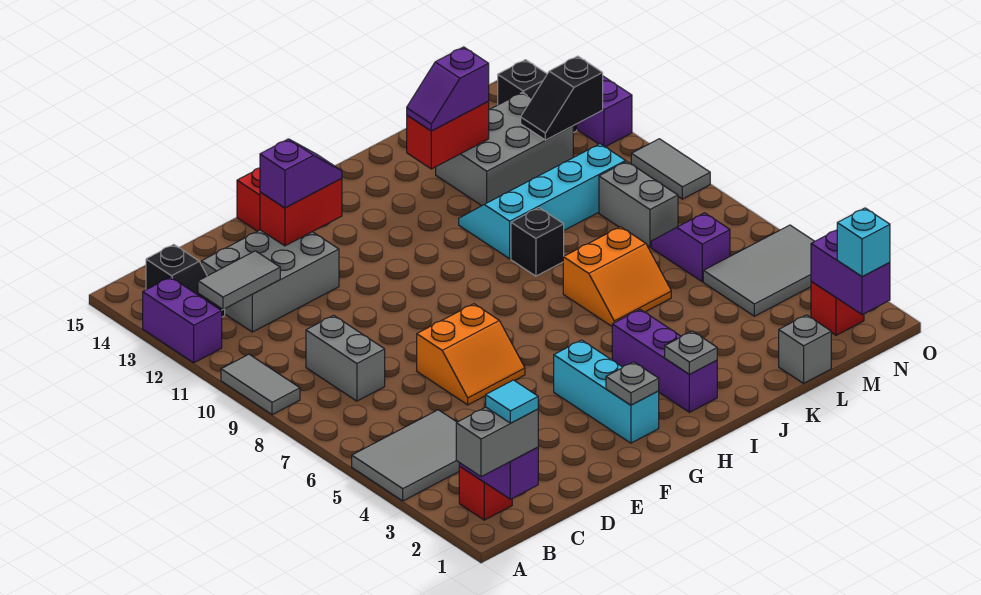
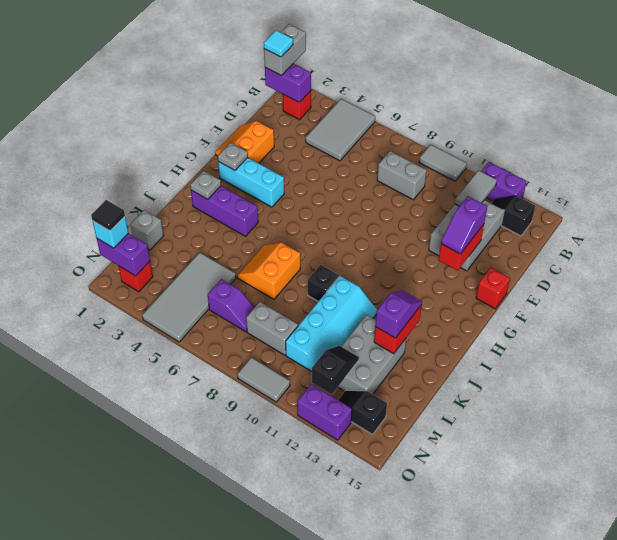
orange slope E6:F7 level 1 top 7 -> orange slope E1:F2 level 1 top 2
grey tile M4:O5 level 1 -> grey tile L4:O5 level 1
none -> black tile N1 level 4

